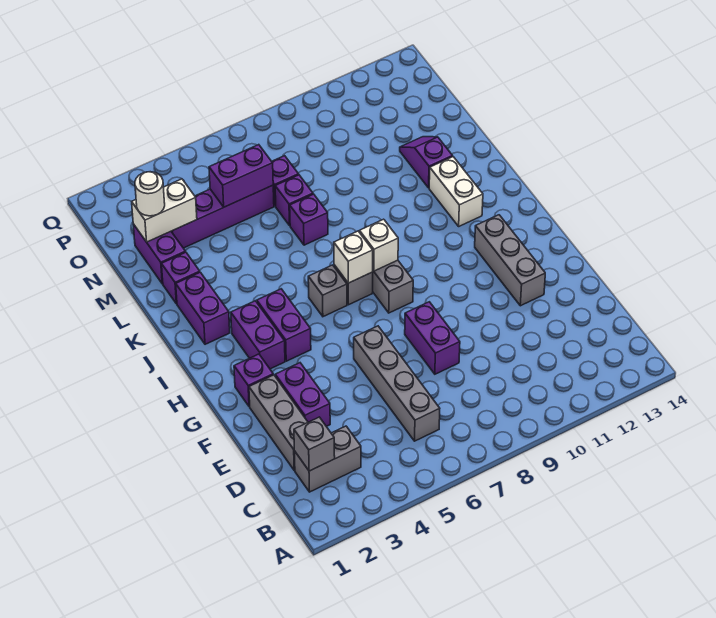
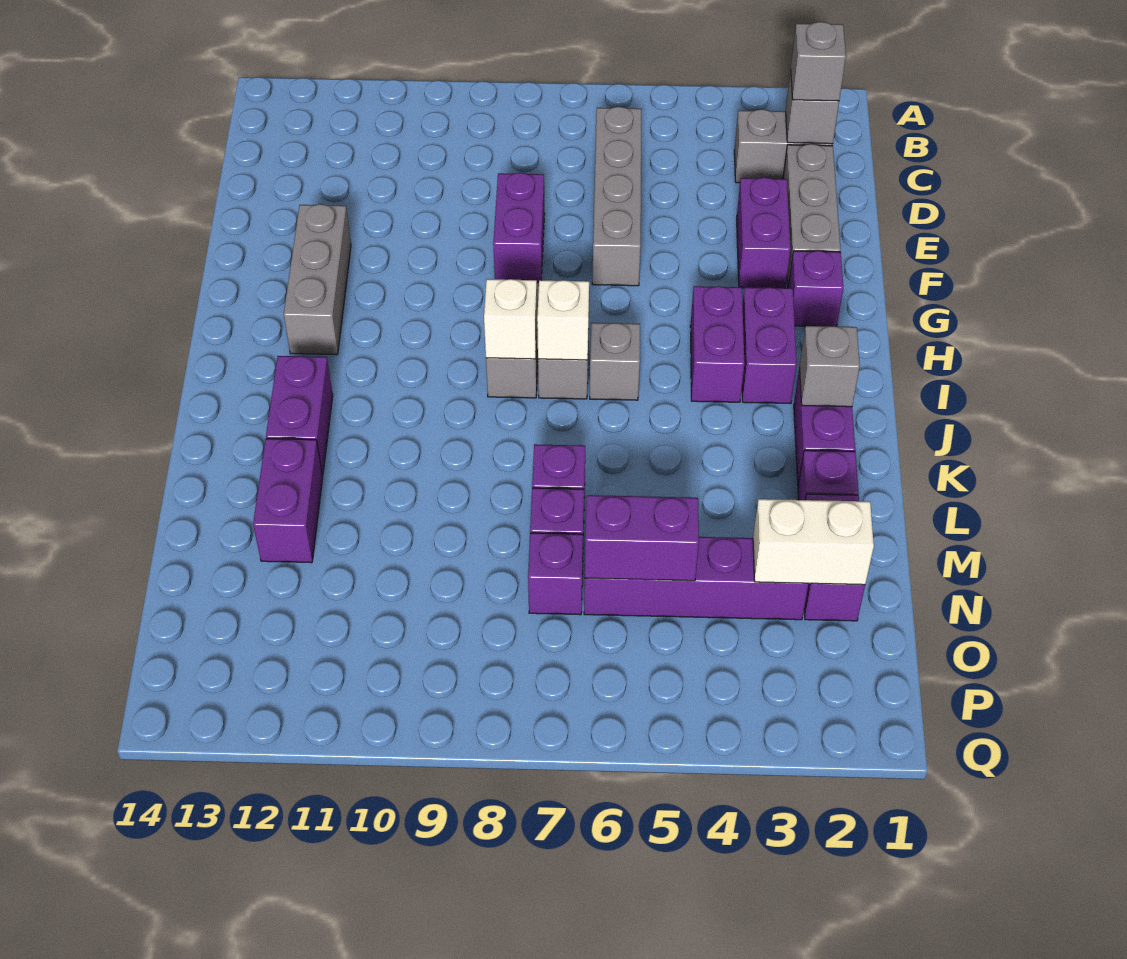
none -> grey brick C2 level 3
none -> grey brick J2 level 2
white brick J12:K12 level 1 -> purple brick J12:K12 level 1
purple slope L12:M12 level 1 top L -> purple brick L12:M12 level 1
white round brick N2 level 3 -> none

